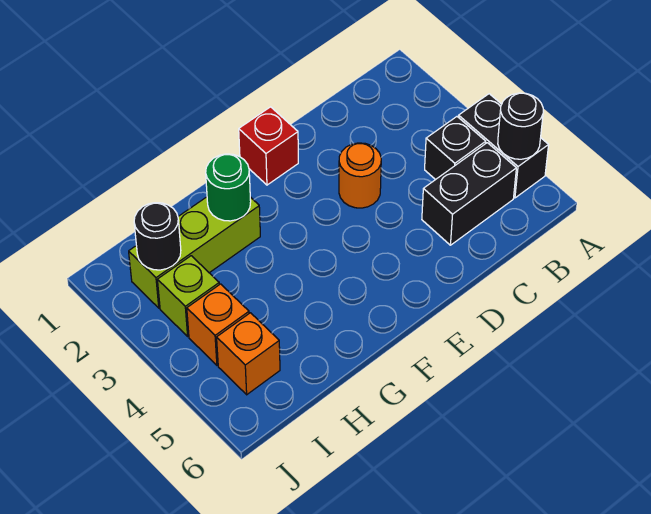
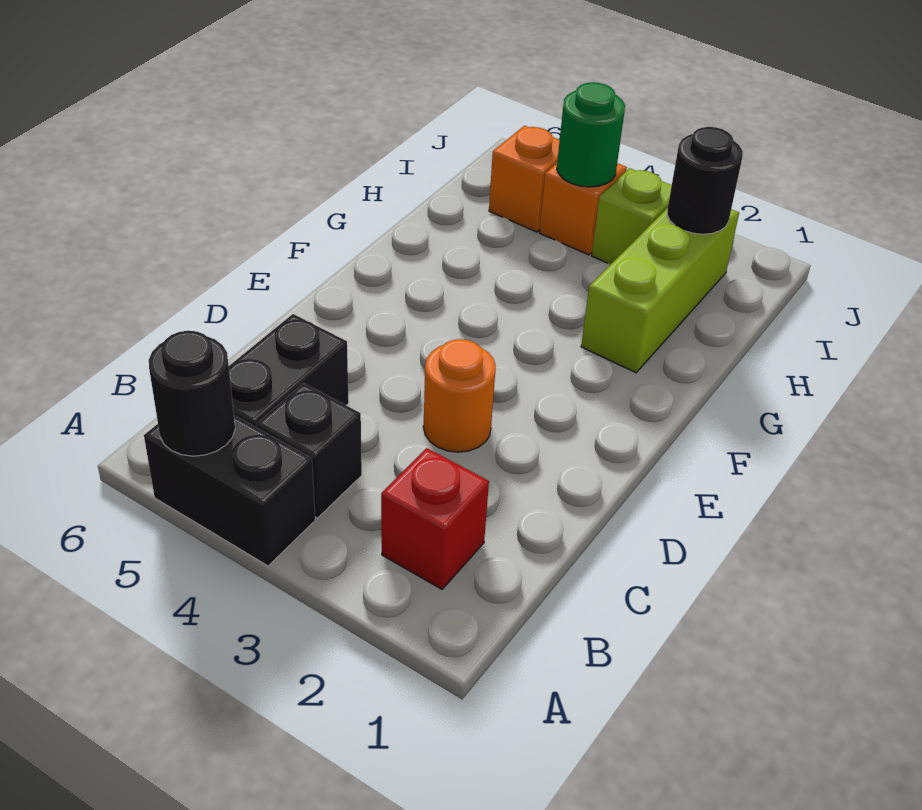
red brick E1 level 1 -> red brick B2 level 1
green round brick G2 level 2 -> green round brick I4 level 2

